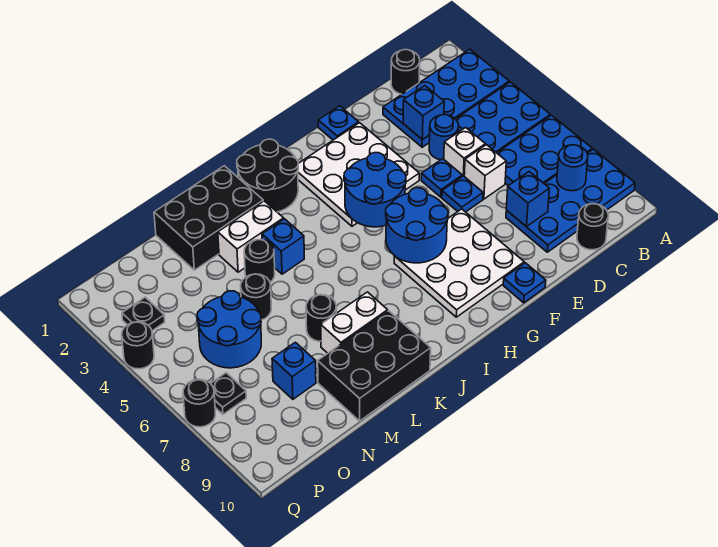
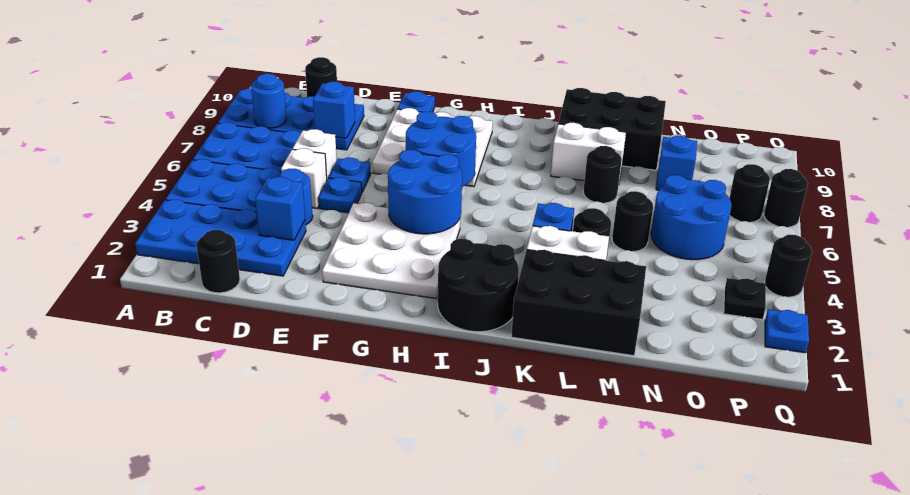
blue plate F1 level 1 -> blue plate Q2 level 1
black plate P7 level 1 -> black round brick P7 level 1

